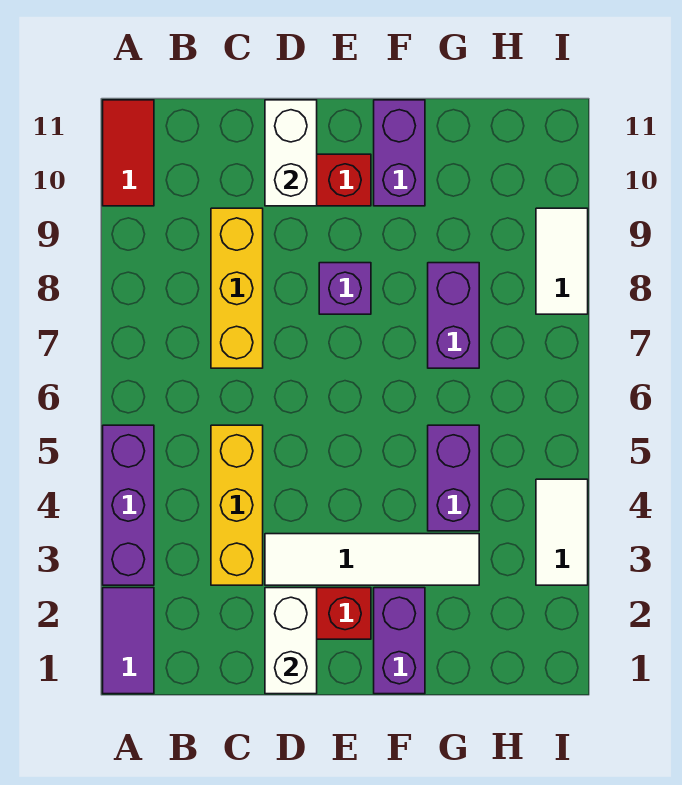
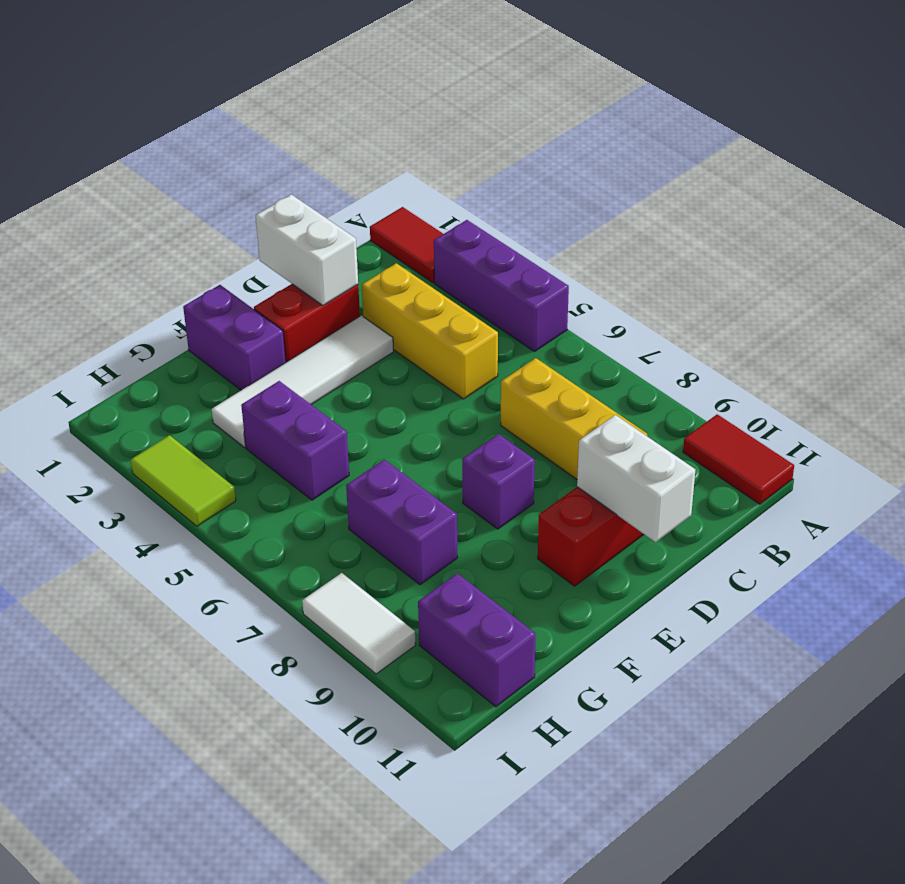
purple tile A1:A2 level 1 -> red tile A1:A2 level 1
purple brick F10:F11 level 1 -> purple brick H10:H11 level 1
white tile I3:I4 level 1 -> lime tile I3:I4 level 1

